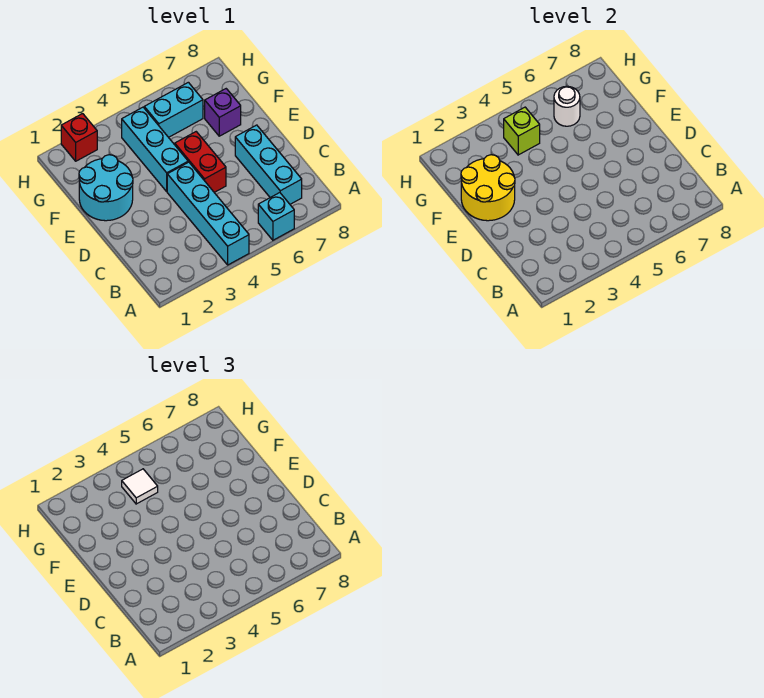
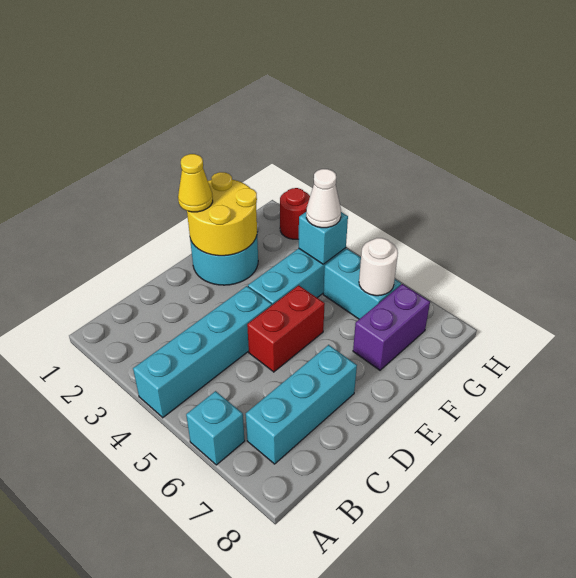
none -> yellow cone E1 level 3
purple brick F7 level 1 -> purple brick F7:G7 level 1
lime brick G4 level 2 -> cyan brick G4 level 2
white tile G4 level 3 -> white cone G4 level 3
red brick H2 level 1 -> red round brick H2 level 1

